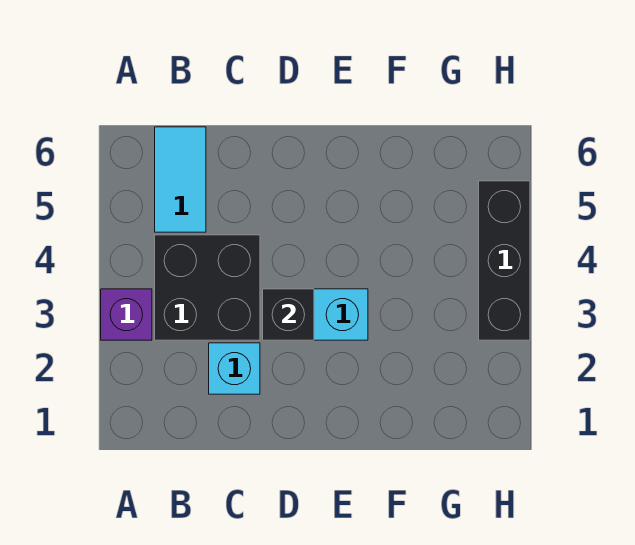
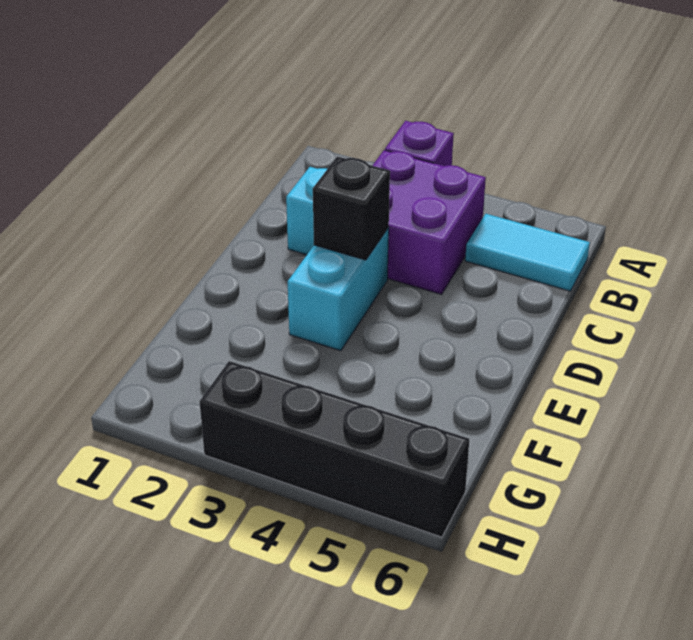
black brick B3:C4 level 1 -> purple brick B3:C4 level 1
black brick H3:H5 level 1 -> black brick H3:H6 level 1

